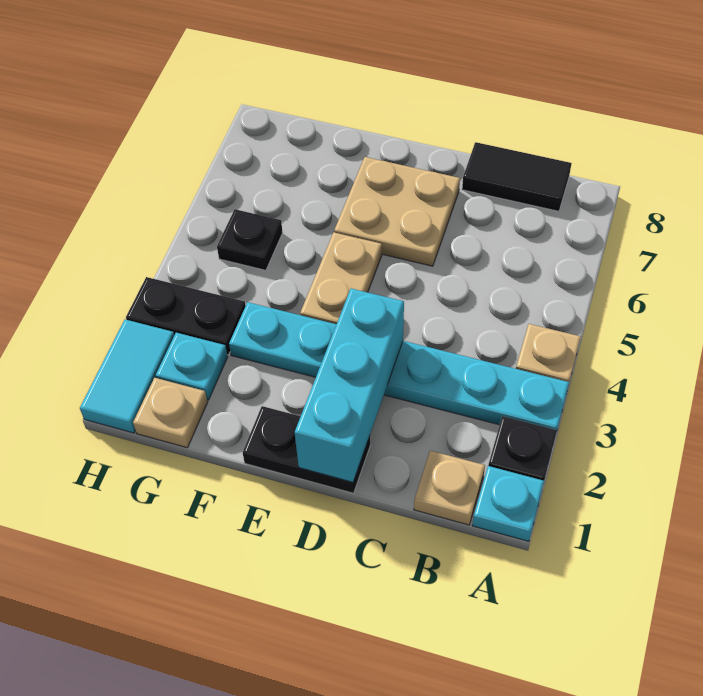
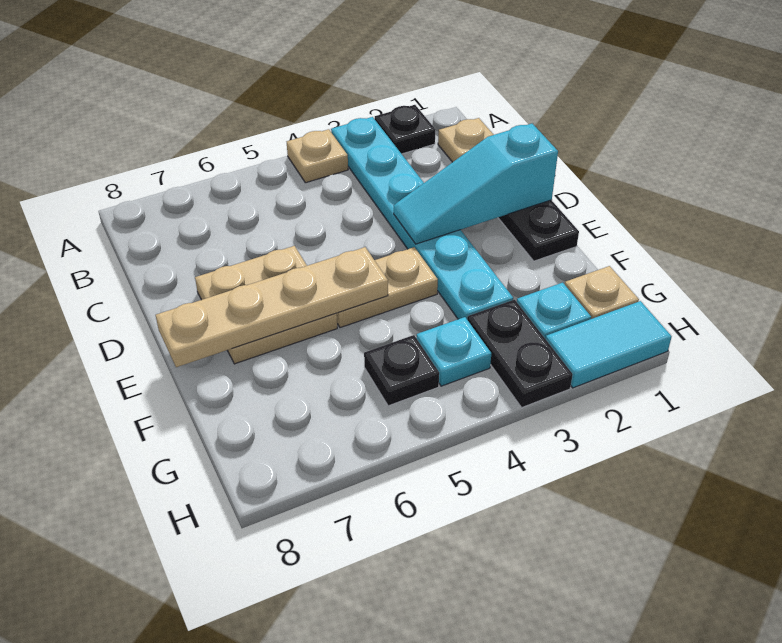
cyan plate A1 level 1 -> cyan plate G4 level 1
black tile B8:C8 level 1 -> none
cyan brick D1:D3 level 2 -> cyan slope D1:D3 level 2 top 1
none -> tan plate E5:E8 level 2

